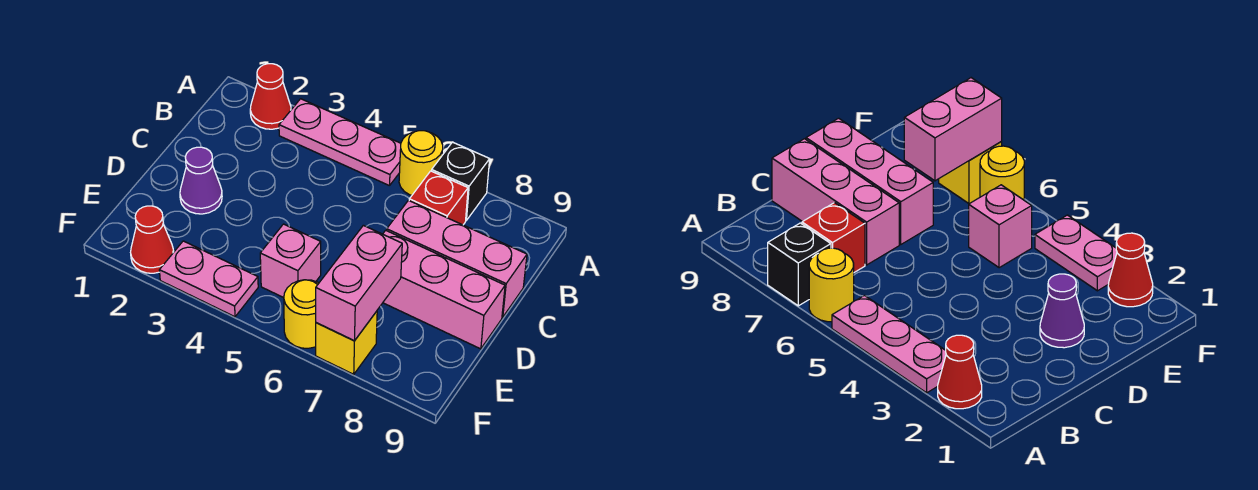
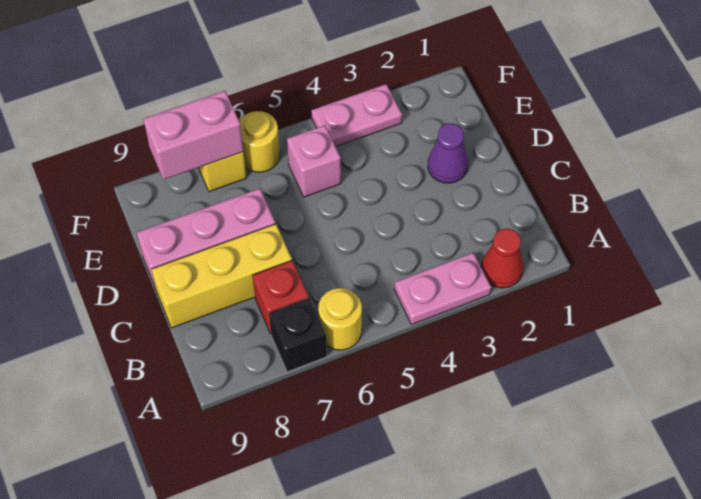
pink plate A3:A5 level 1 -> pink plate A3:A4 level 1
pink brick C7:C9 level 1 -> yellow brick C7:C9 level 1
pink brick E7:F7 level 2 -> pink brick F7:F8 level 2
red cone F2 level 1 -> none

